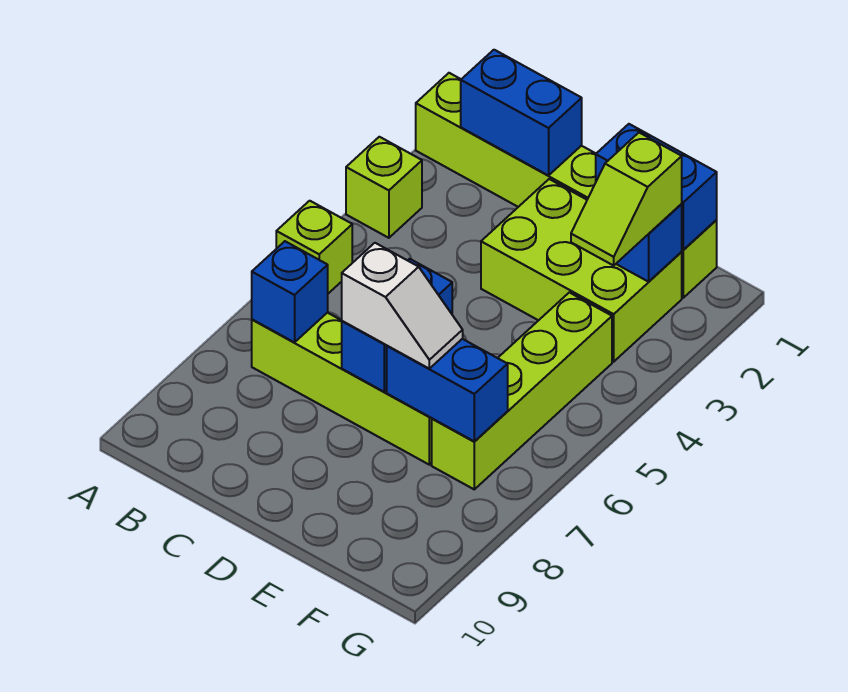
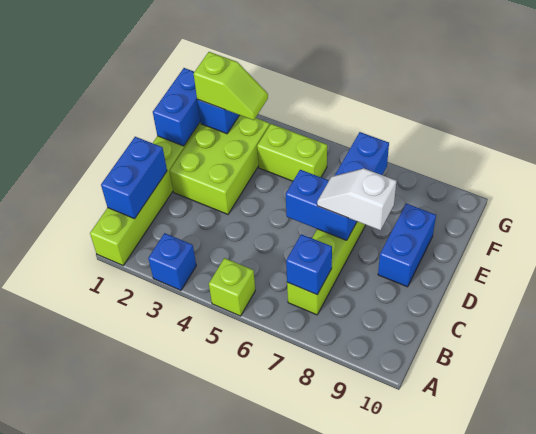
lime brick A3 level 1 -> blue brick A3 level 1
white slope D7:E7 level 3 top D -> white slope D7:D8 level 3 top 8
none -> blue brick D9:E9 level 1
lime brick F4:F7 level 1 -> lime brick F4:F5 level 1

